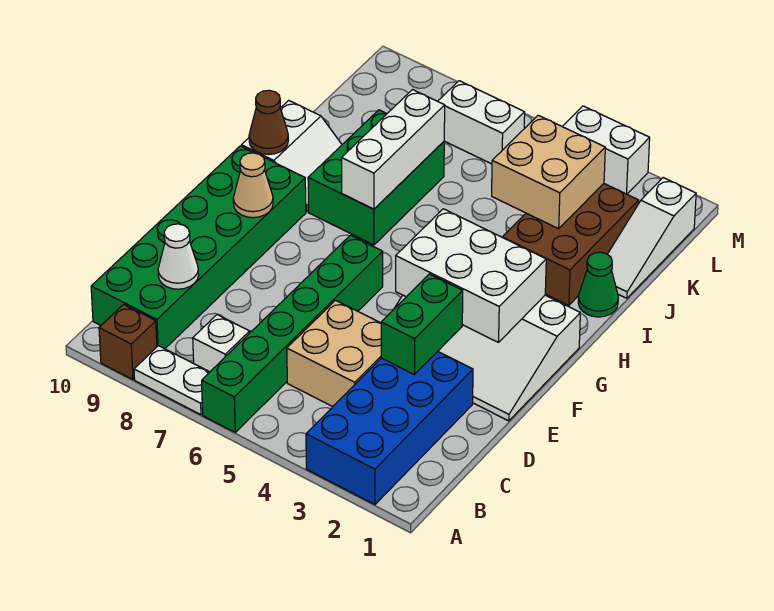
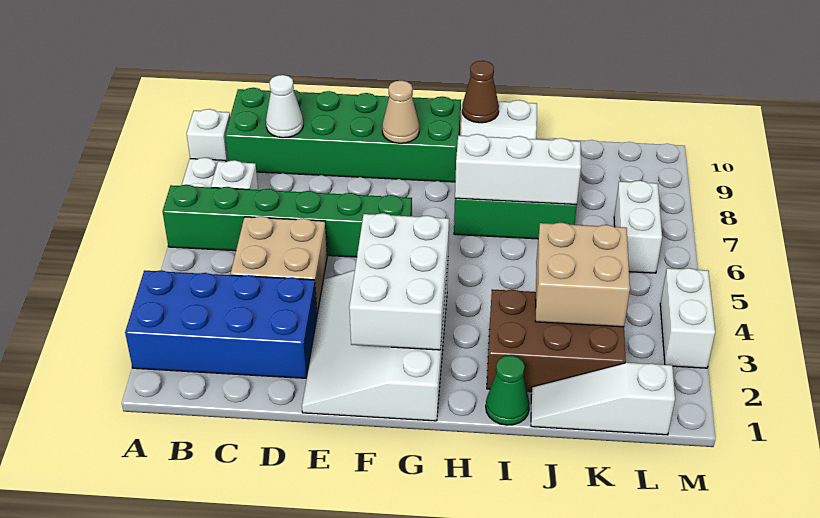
brown brick A9 level 1 -> white brick A9 level 1
green brick D3:E3 level 2 -> none

